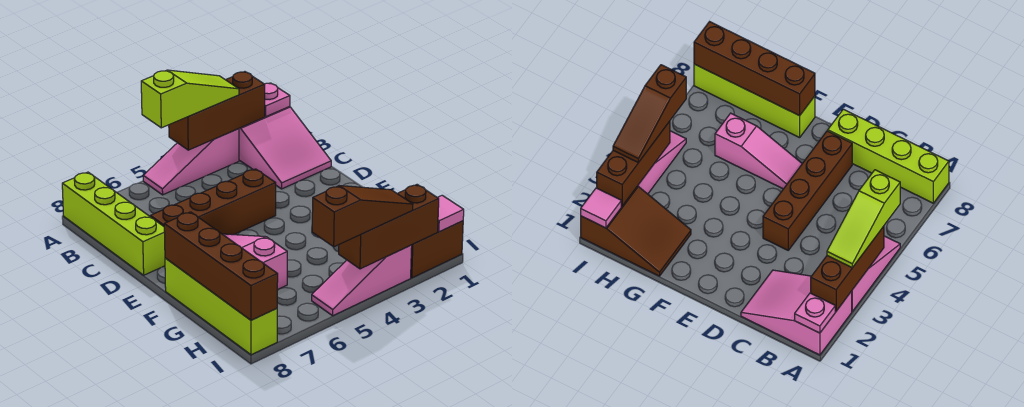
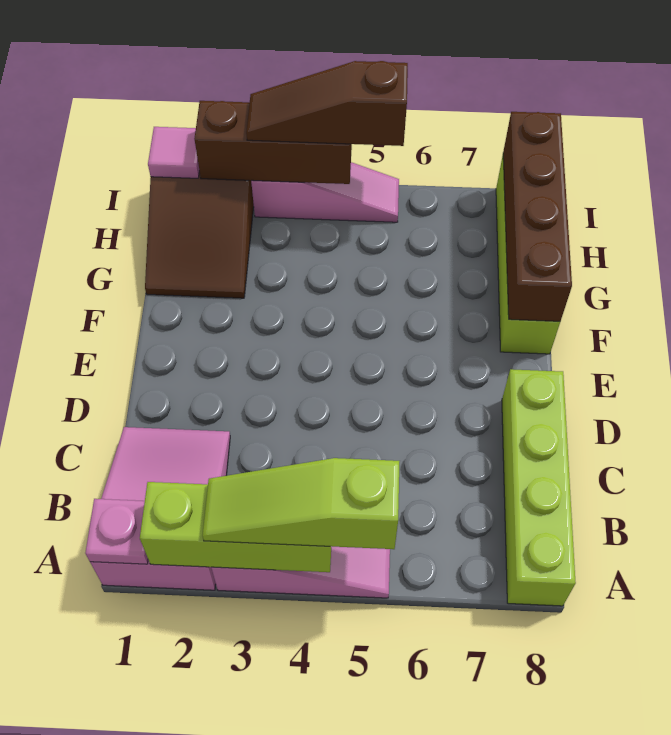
brown brick A2:A4 level 2 -> lime brick A2:A4 level 2
brown brick D4:D7 level 1 -> none
pink slope E6:G6 level 1 top G -> none

